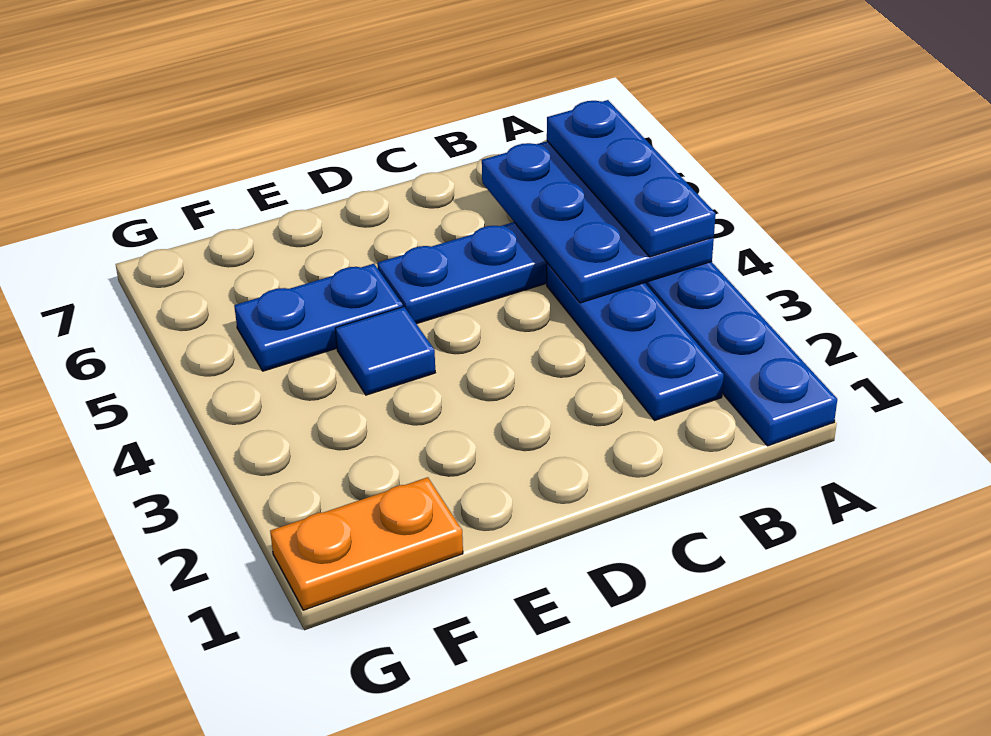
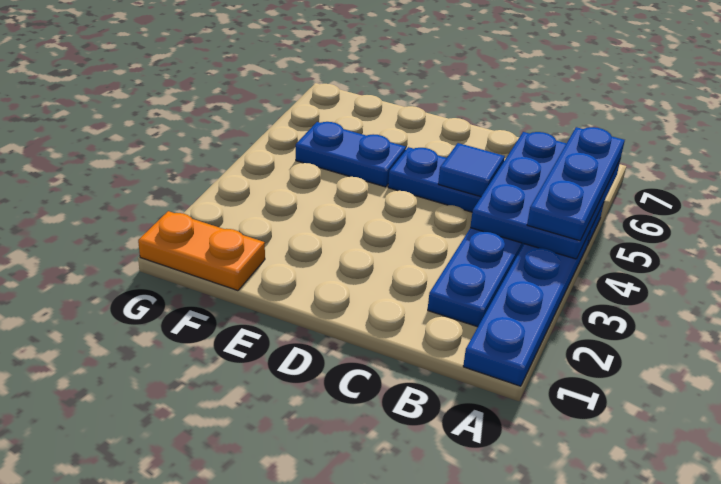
blue tile E4 level 1 -> blue tile C5 level 2

